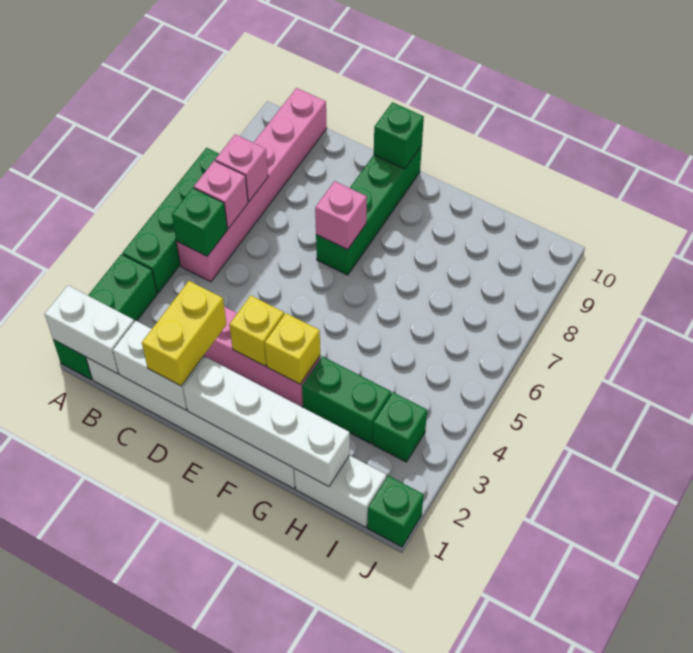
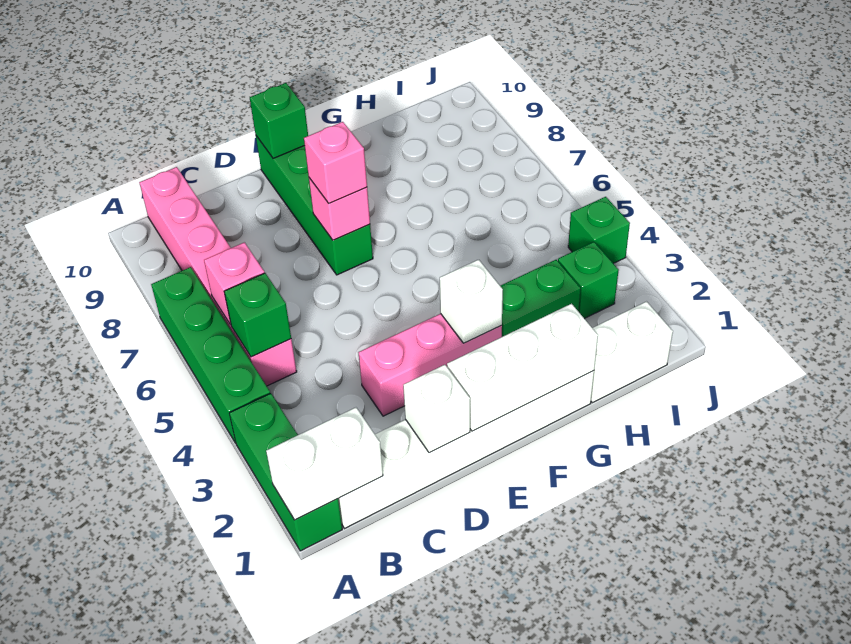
pink brick B7 level 2 -> pink brick E7 level 3
white brick C1:D1 level 2 -> white brick D1 level 2
yellow brick D1:D2 level 3 -> none
white brick E1:H1 level 2 -> white brick E1:G1 level 2
yellow brick E3 level 2 -> none
yellow brick F3 level 2 -> white brick F3 level 2
green brick J1 level 1 -> green brick J4 level 1

